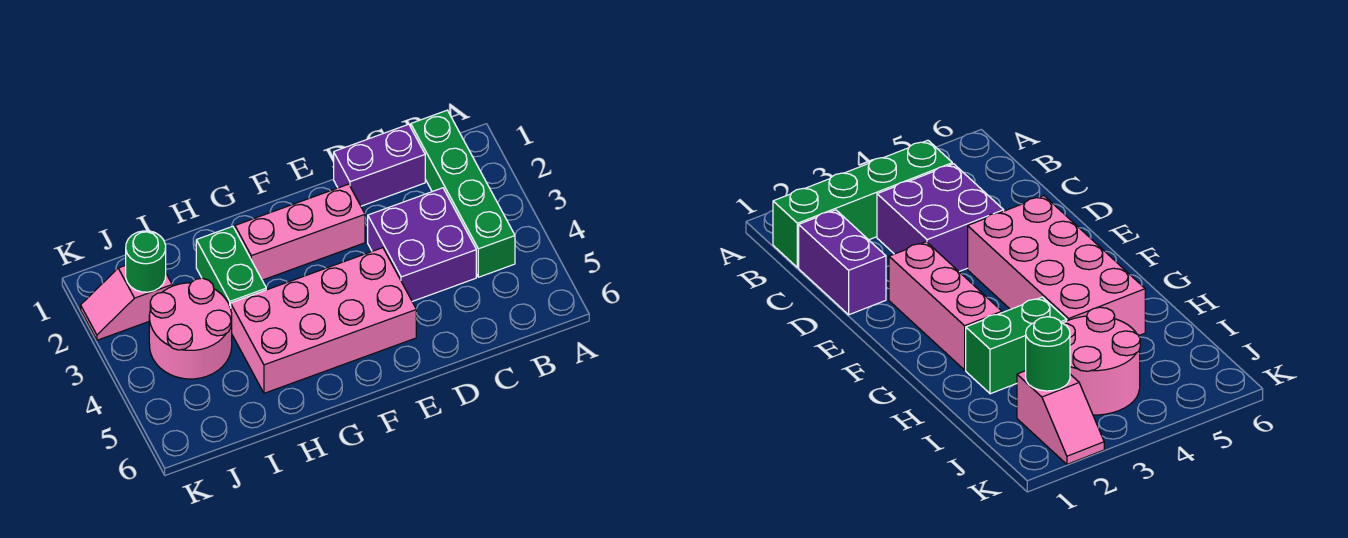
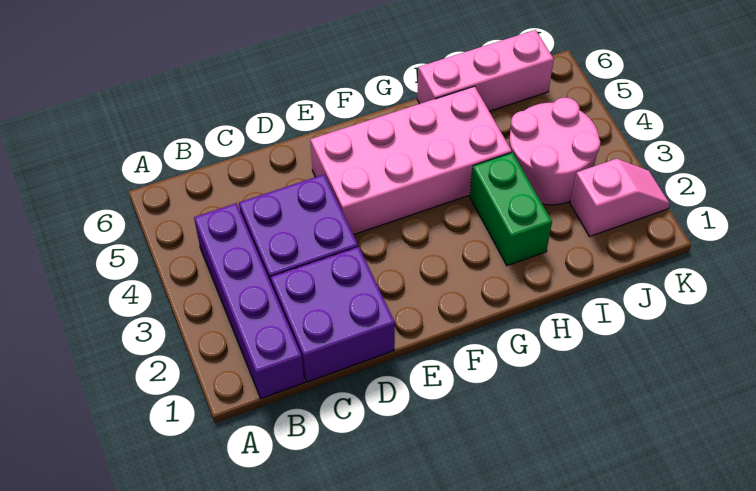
green brick B1:B4 level 1 -> purple brick B1:B4 level 1
purple brick C1:D1 level 1 -> purple brick C1:D2 level 1
pink brick E2:G2 level 1 -> pink brick H6:J6 level 1
green round brick J2 level 2 -> none

